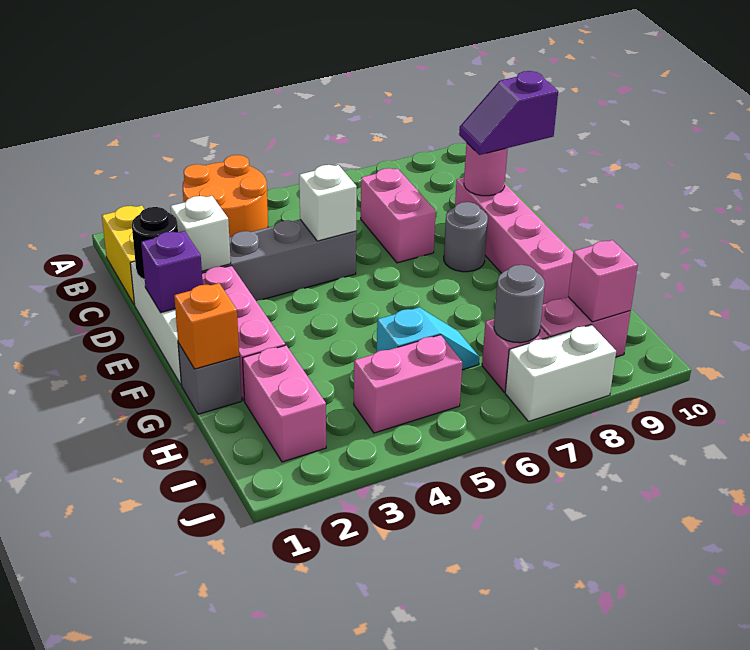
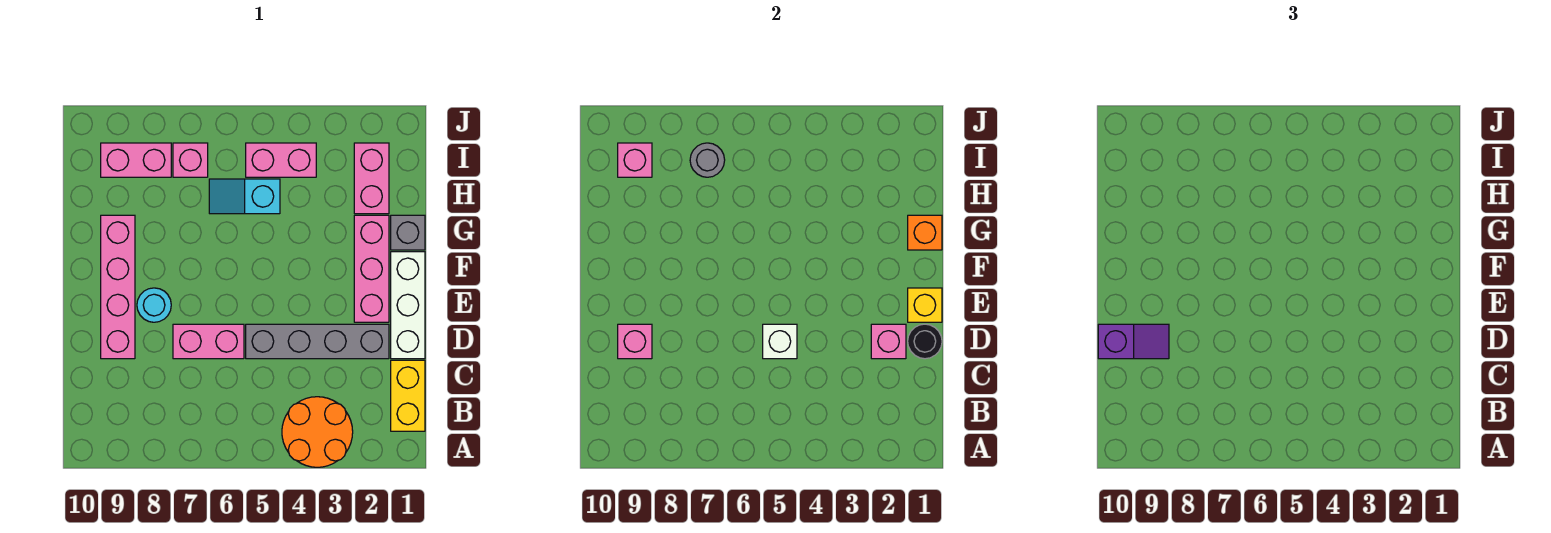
pink brick C7:D7 level 1 -> pink brick D6:D7 level 1
white brick D2 level 2 -> pink brick D2 level 2
pink round brick D9 level 2 -> pink brick D9 level 2
purple brick E1 level 2 -> yellow brick E1 level 2
grey round brick E8 level 1 -> cyan round brick E8 level 1
white brick J7:J8 level 1 -> none

